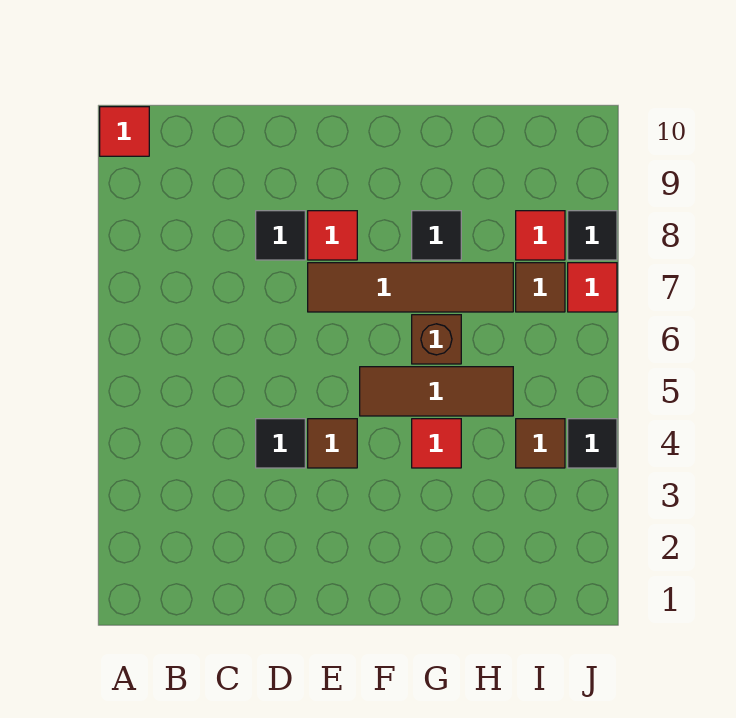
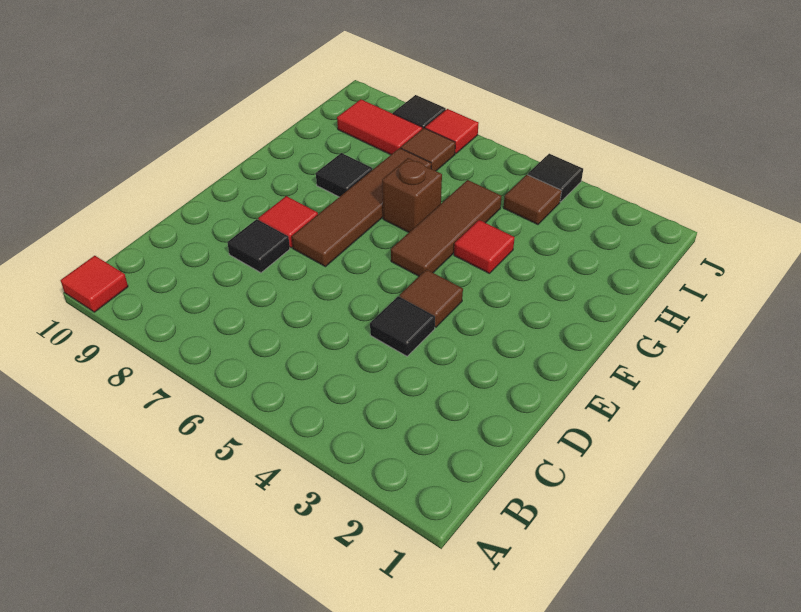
red tile I8 level 1 -> red tile I8:I9 level 1

